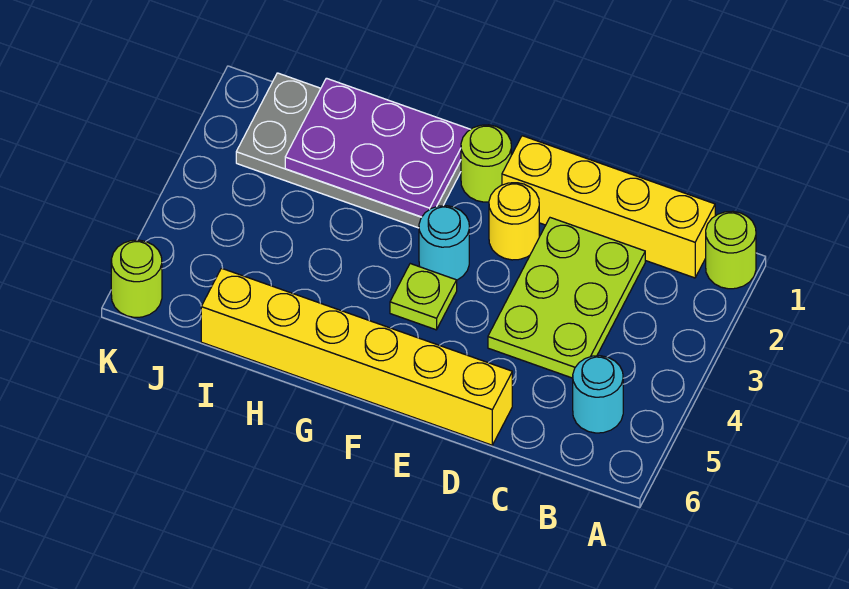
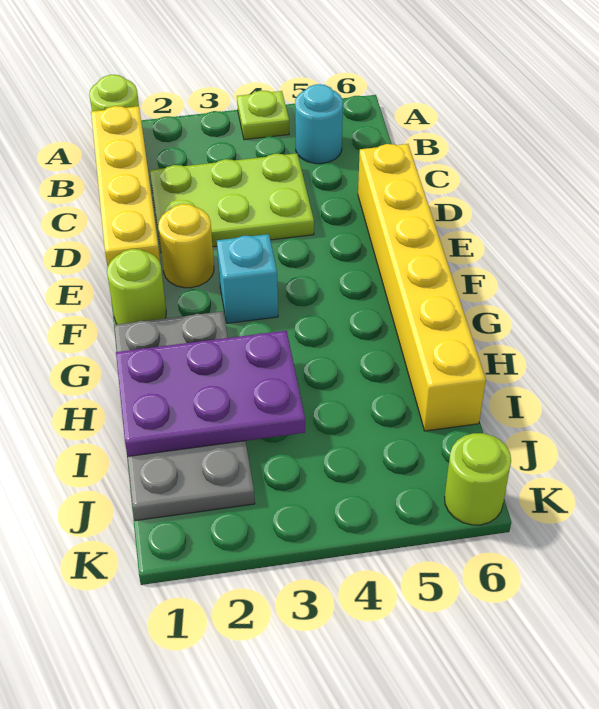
cyan round brick F3 level 1 -> cyan brick F3 level 1
lime plate F4 level 1 -> lime plate A4 level 1
purple plate G1:I2 level 2 -> purple plate H1:I3 level 2

